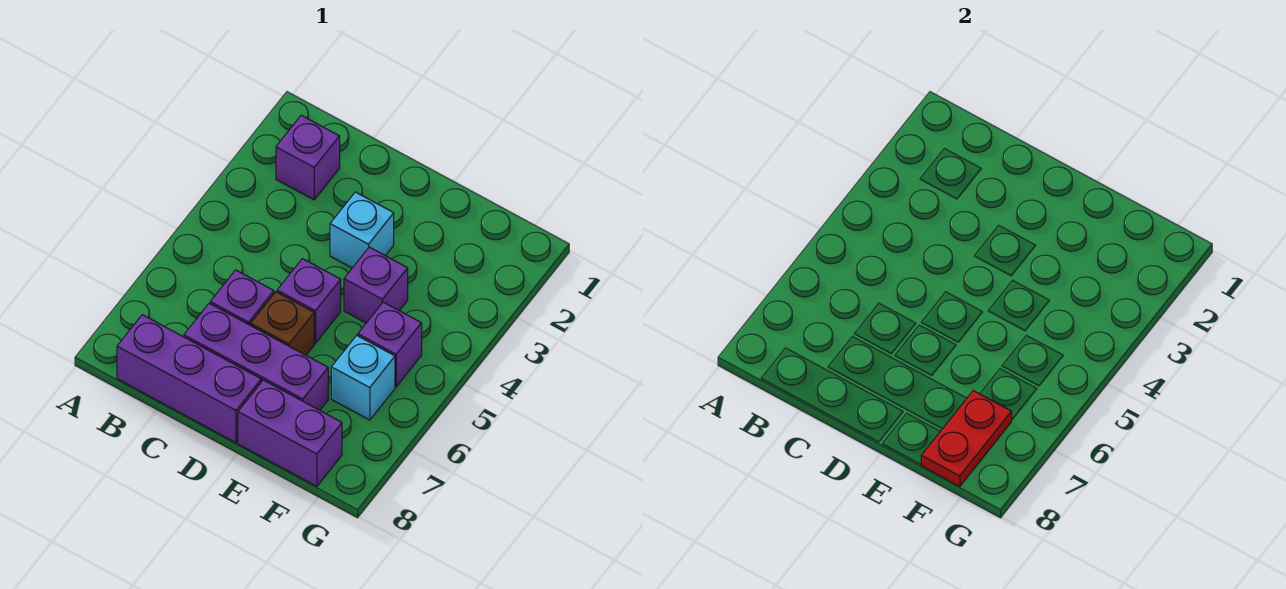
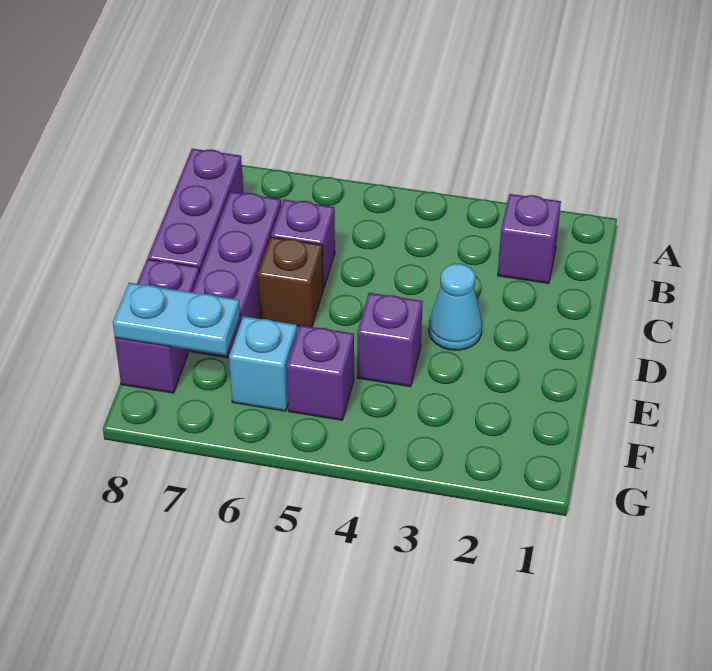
cyan brick D3 level 1 -> cyan cone D3 level 1
purple brick D5 level 1 -> none
red plate F7:F8 level 2 -> cyan plate F7:F8 level 2

